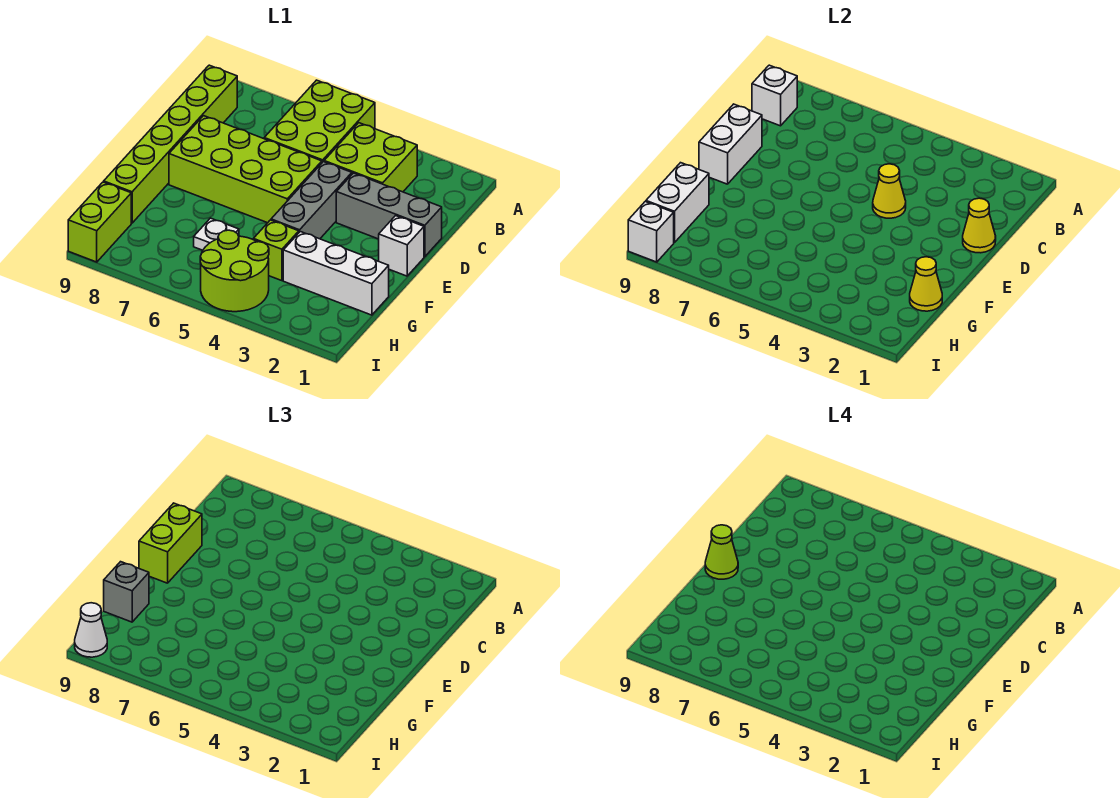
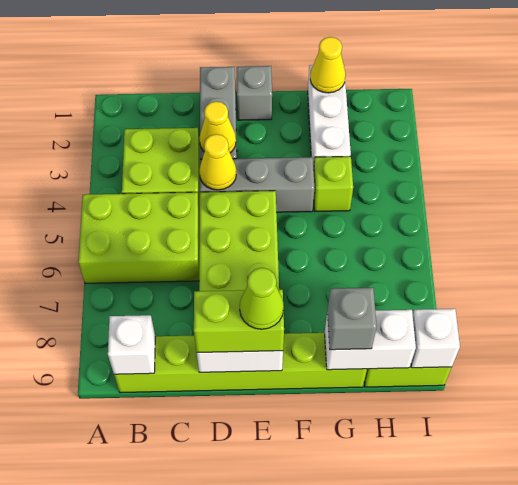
yellow cone D1 level 2 -> yellow cone D3 level 2
white brick E1 level 1 -> grey brick E1 level 1
white plate G6 level 1 -> none
lime round brick H4:I5 level 1 -> none
white cone I9 level 3 -> none

